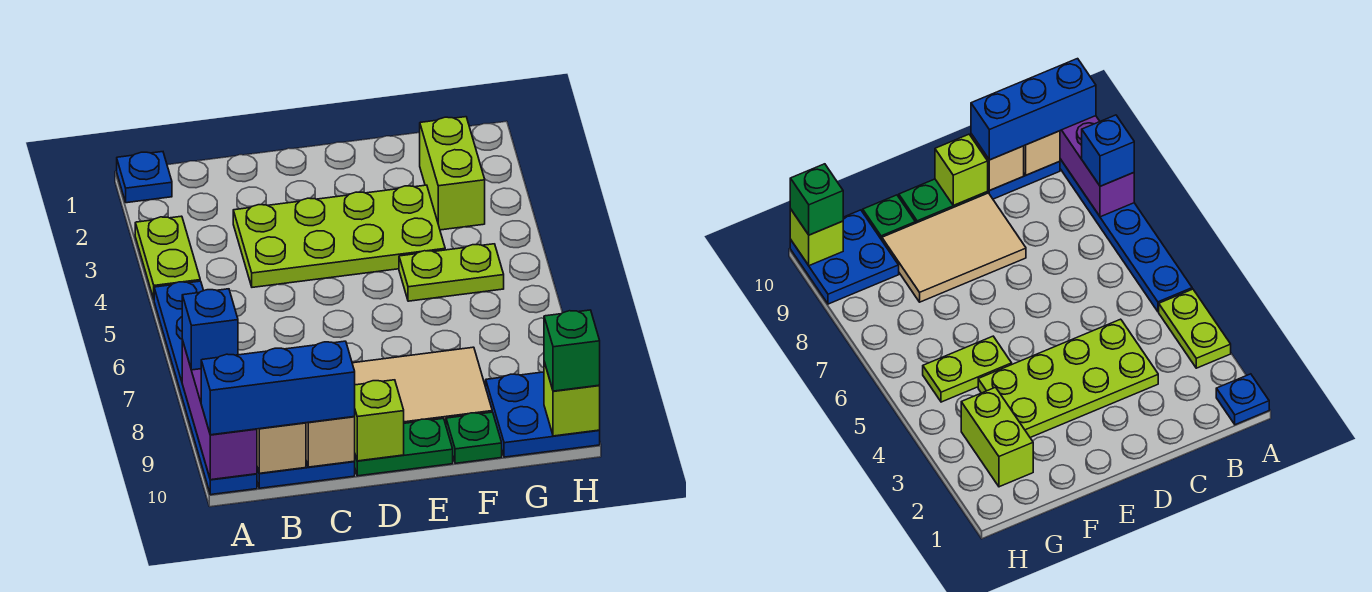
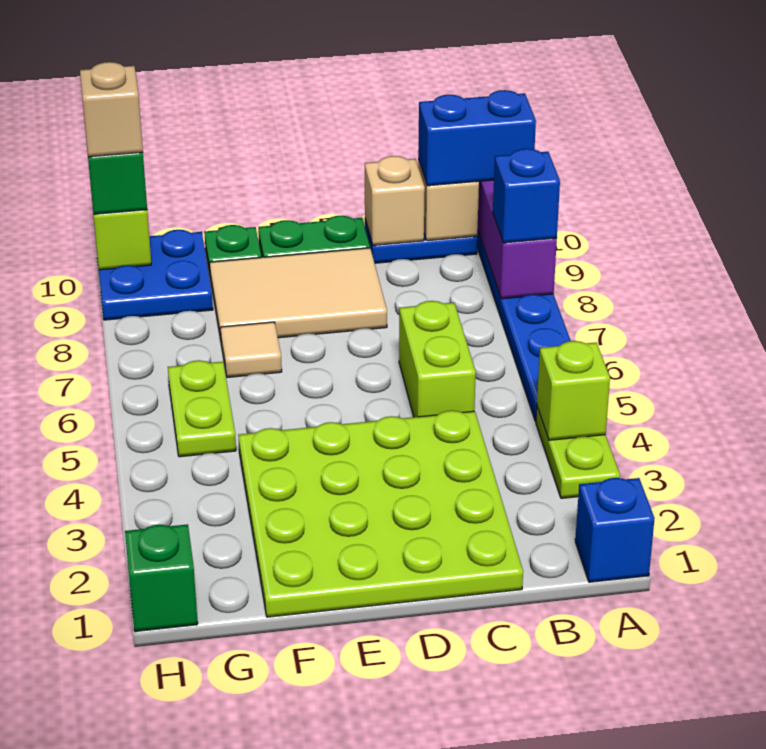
blue plate A1 level 1 -> blue brick A1 level 1
blue brick A10:C10 level 3 -> blue brick A10:B10 level 3
lime plate C3:F4 level 1 -> lime plate C1:F4 level 1
lime brick D10 level 2 -> lime brick A4 level 2
lime plate F5:G5 level 1 -> lime plate G5:G6 level 1
none -> tan tile F7 level 1
lime brick G2:G3 level 1 -> lime brick C5:C6 level 1
none -> green brick H1 level 1
none -> tan brick H10 level 4

